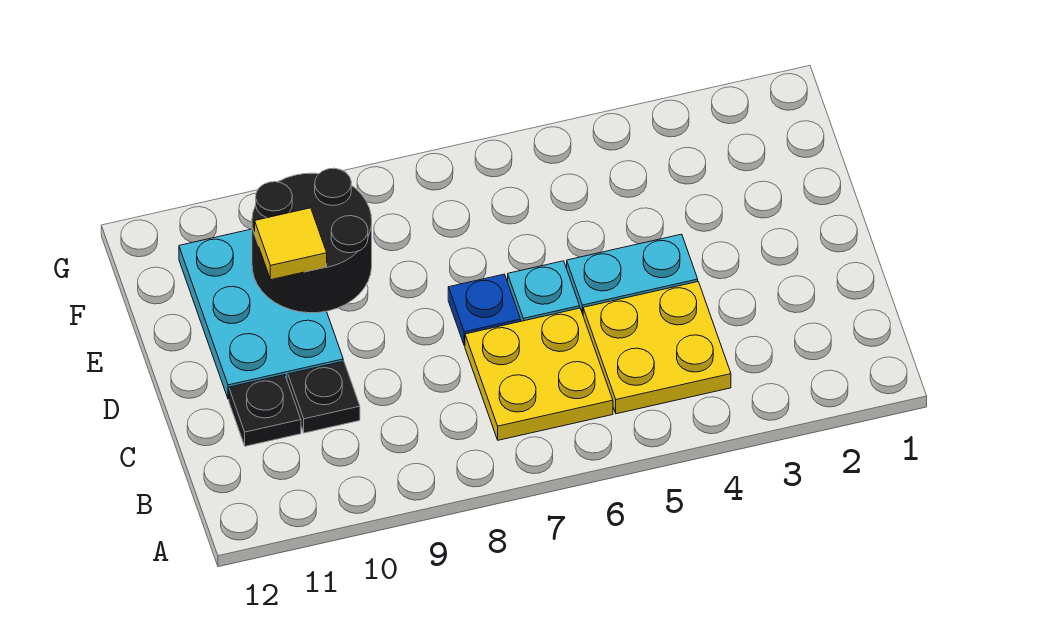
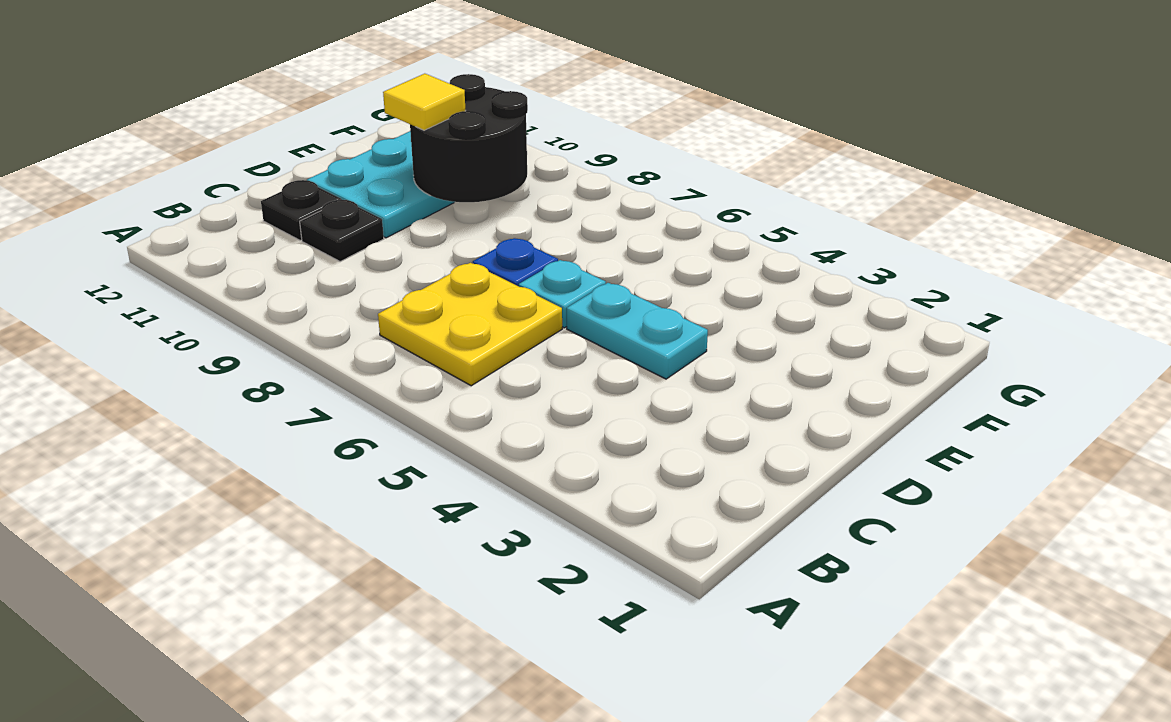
yellow plate B4:C5 level 1 -> none

